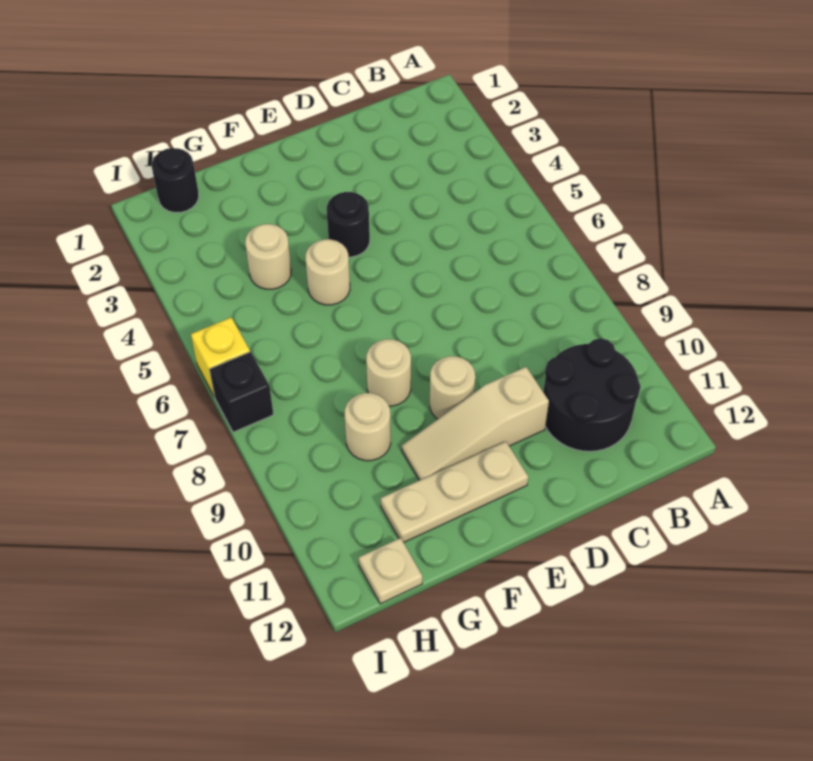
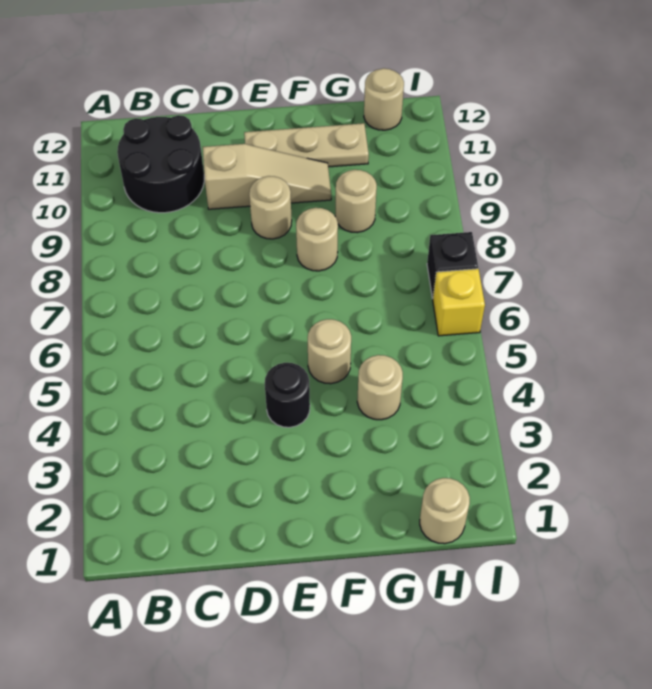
black round brick H1 level 1 -> tan round brick H1 level 1
tan plate H12 level 1 -> tan round brick H12 level 1

